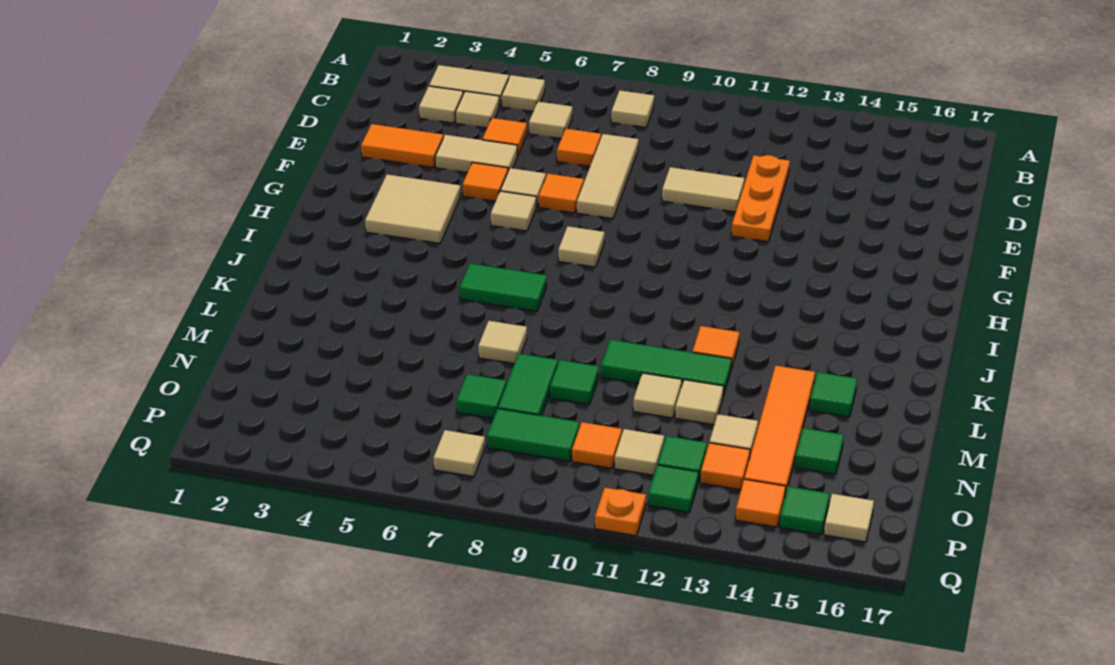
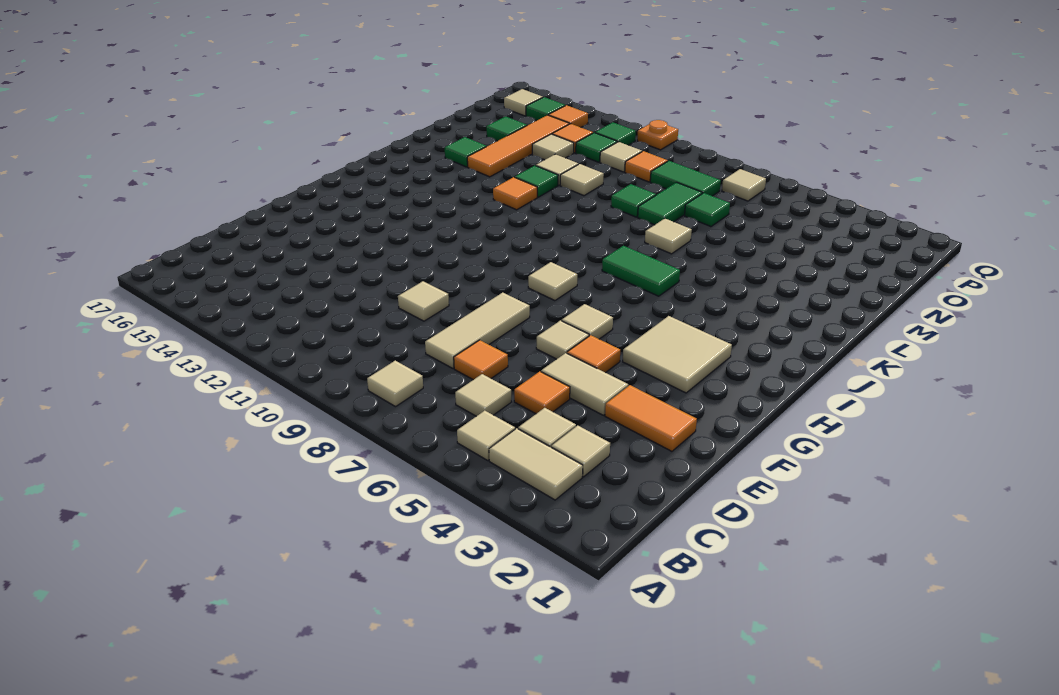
orange plate D12:F12 level 1 -> none
tan tile E10:E11 level 1 -> tan tile E10 level 1
orange tile F7 level 1 -> none
green tile L10:L12 level 1 -> green tile L12 level 1

